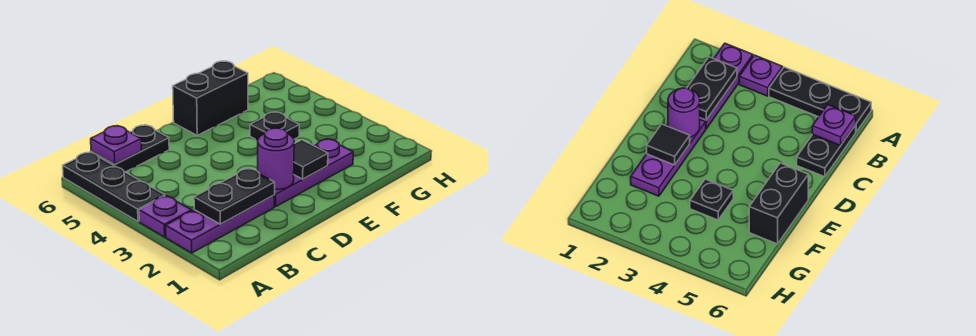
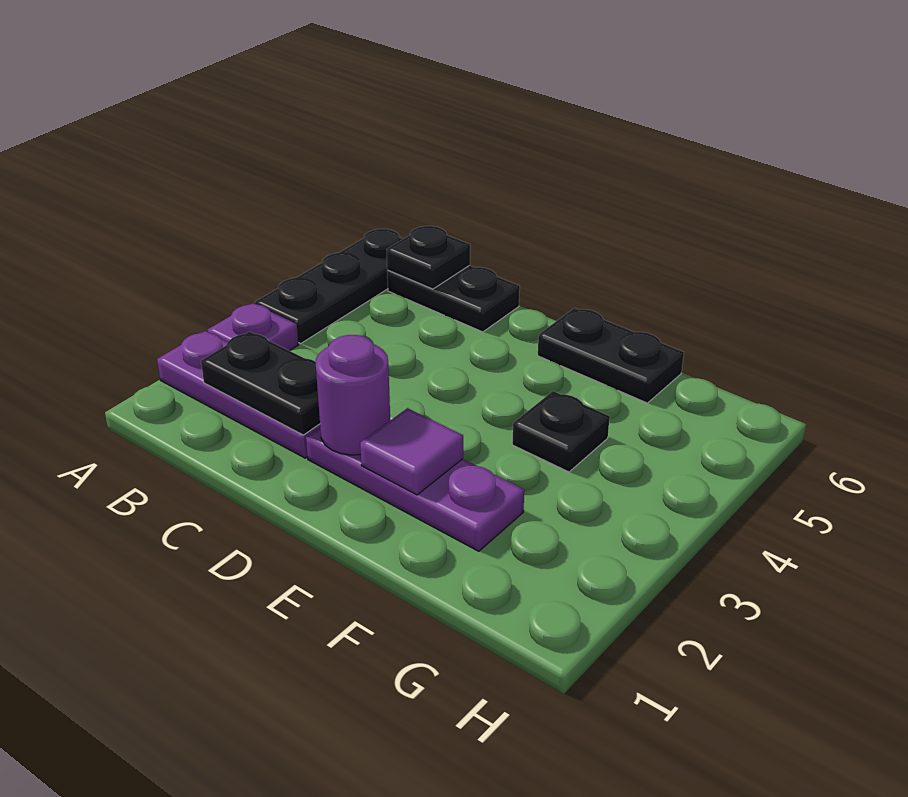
purple plate B6 level 2 -> black plate B6 level 2
black tile E2 level 2 -> purple tile E2 level 2
black brick E6:F6 level 1 -> black plate E6:F6 level 1

